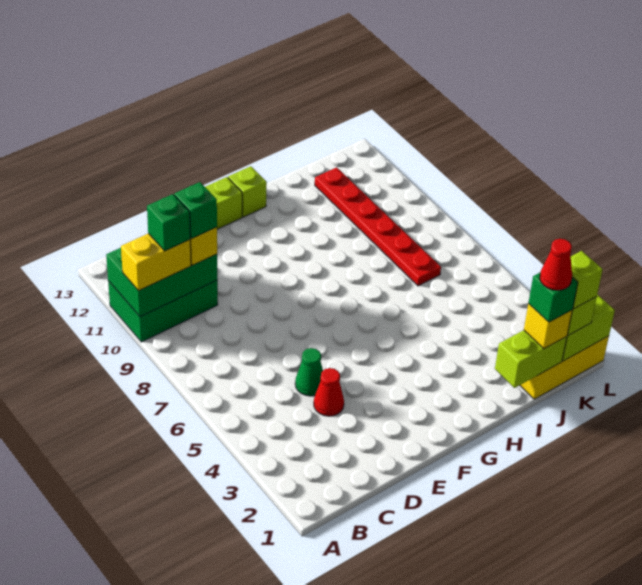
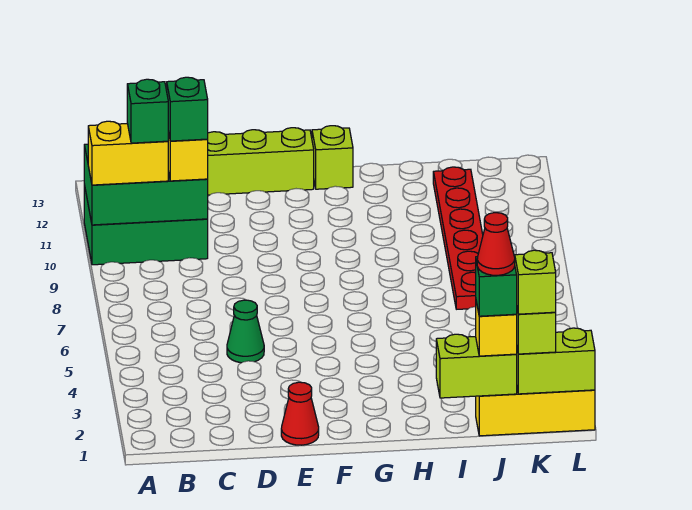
red cone D4 level 1 -> red cone E1 level 1

